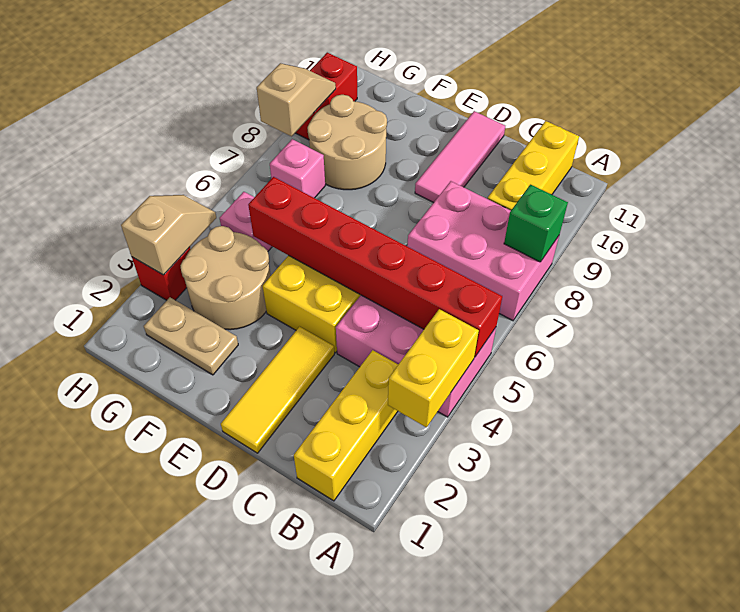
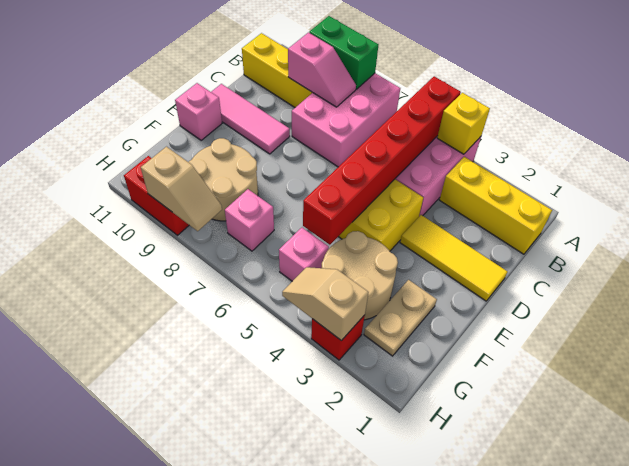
yellow brick A3:A4 level 2 -> yellow brick A4 level 2
green brick A8 level 2 -> green brick A8:A9 level 2
none -> pink slope B8:B9 level 2 top 9
none -> pink brick E11 level 1
tan slope H8:H9 level 2 top 8 -> tan slope H8:H9 level 2 top 9

